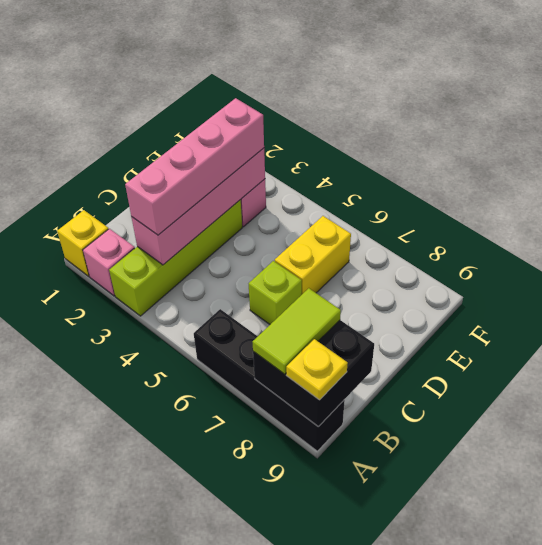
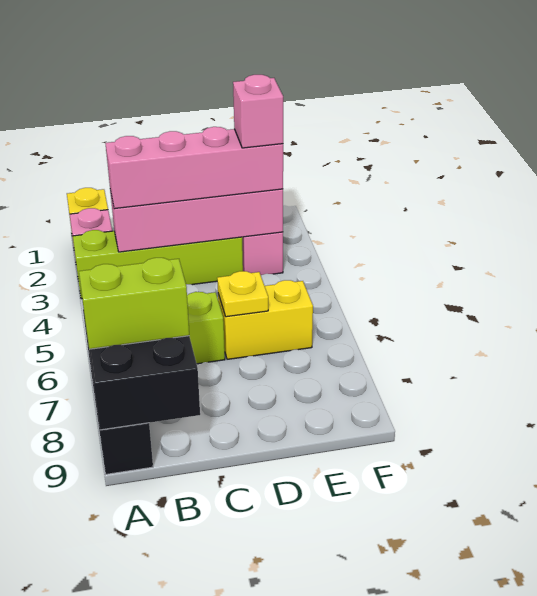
lime tile A8:B8 level 3 -> lime brick A8:B8 level 3
yellow plate A9 level 3 -> yellow plate D6 level 2
none -> pink brick E3 level 4

